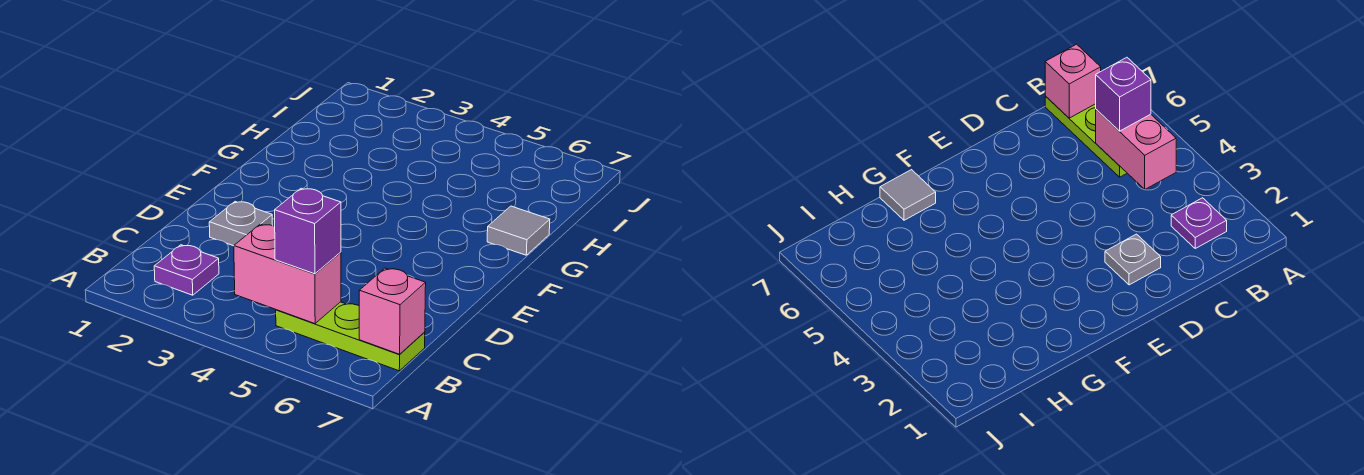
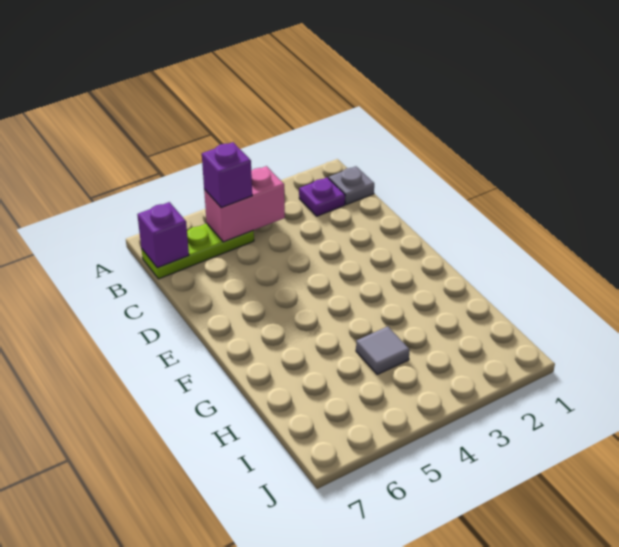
pink brick B7 level 2 -> purple brick B7 level 2
grey plate D2 level 1 -> grey plate B1 level 1
grey tile G7 level 1 -> grey tile H4 level 1

